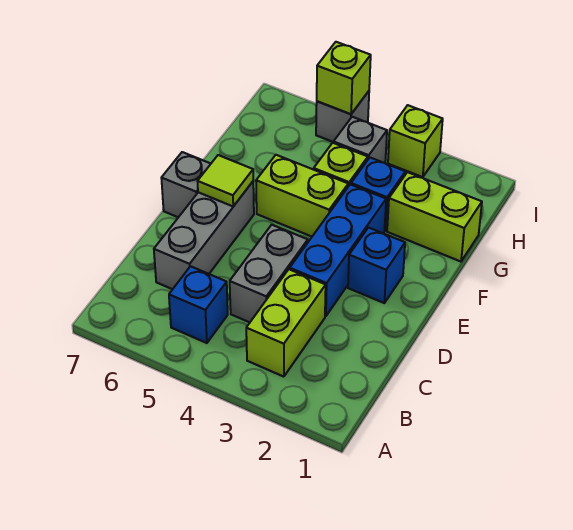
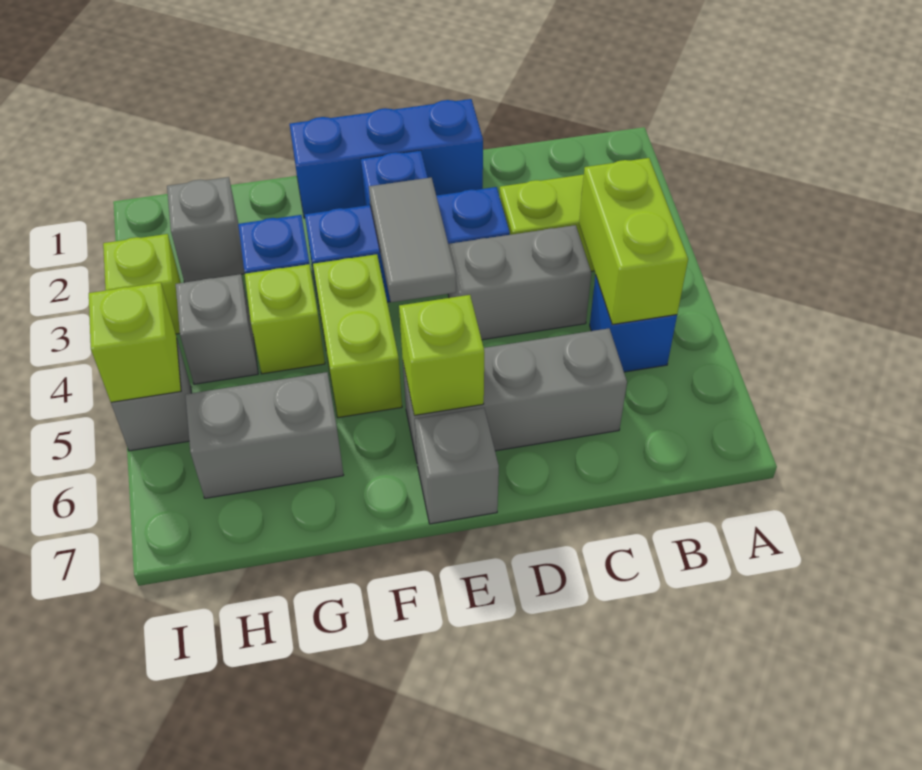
none -> blue brick D1:F1 level 1
none -> grey tile E3:E4 level 2
lime tile E6 level 2 -> lime brick E6 level 2
lime brick G1:G2 level 1 -> lime brick B4:B5 level 2
none -> grey brick G6:H6 level 1
none -> grey brick H2 level 1

